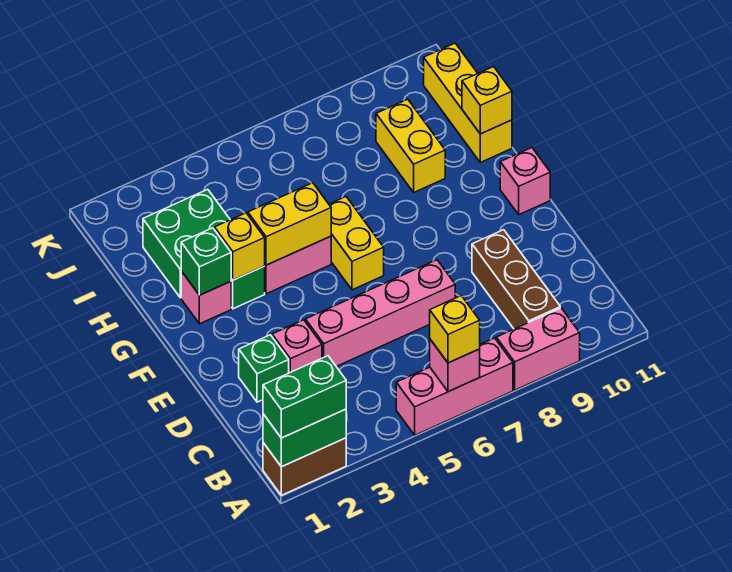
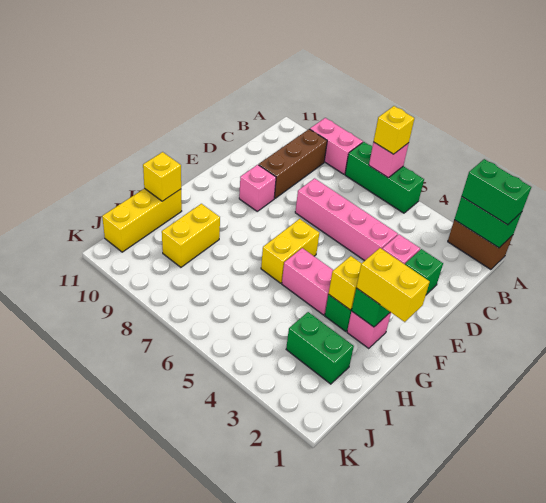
pink brick A5:A7 level 1 -> green brick A5:A7 level 1
pink brick F11 level 1 -> pink brick E9 level 1
yellow brick G4:G5 level 2 -> yellow brick G1:G2 level 3
green brick H2:I3 level 1 -> green brick I2:I3 level 1

